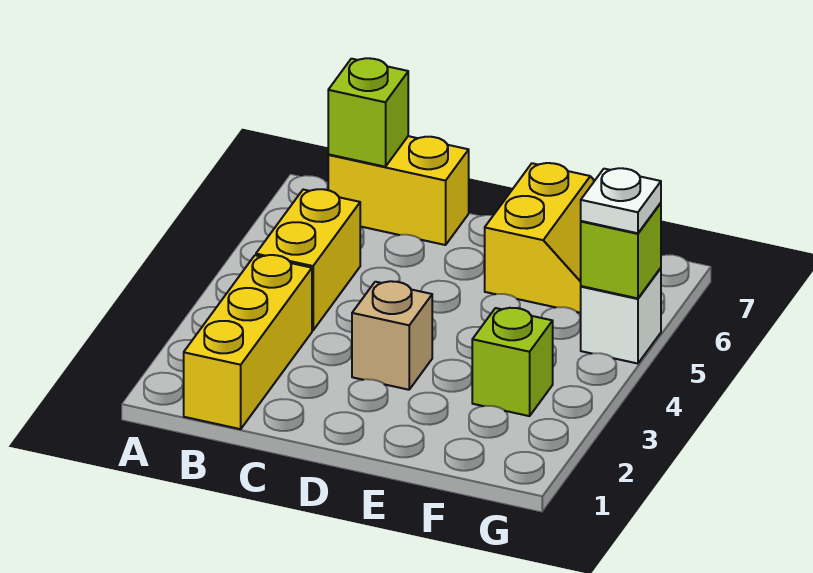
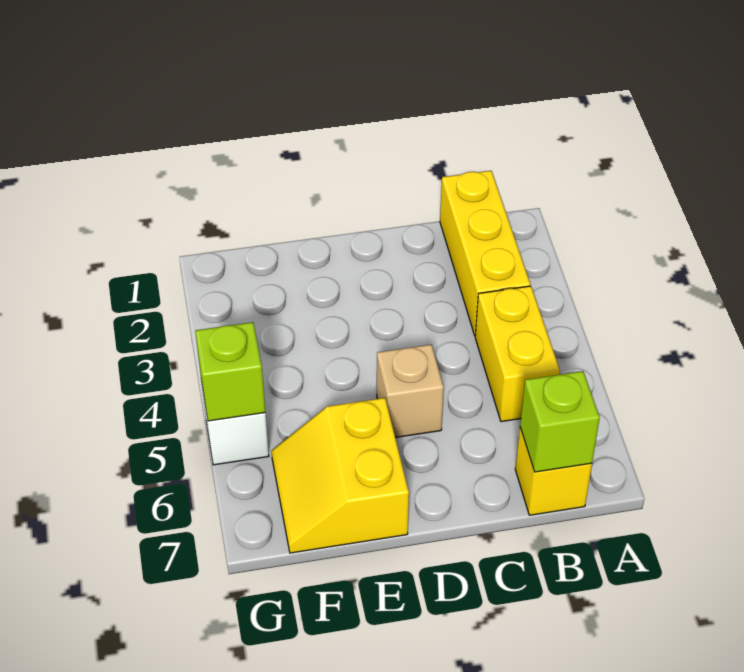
yellow brick B7:C7 level 1 -> yellow brick B7 level 1
tan brick D3 level 1 -> tan brick D5 level 1
lime brick F3 level 1 -> none
white plate G5 level 3 -> none

